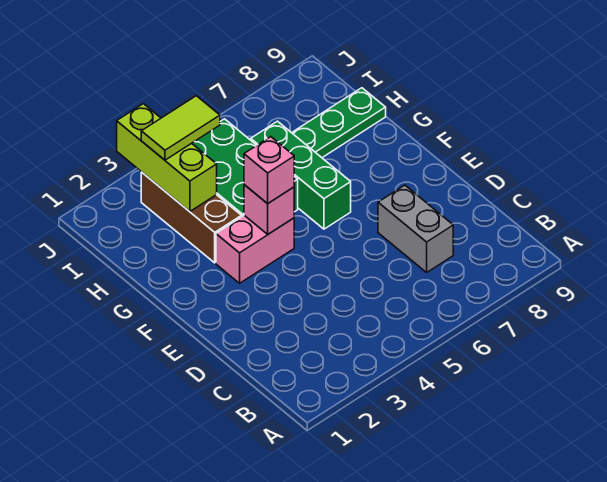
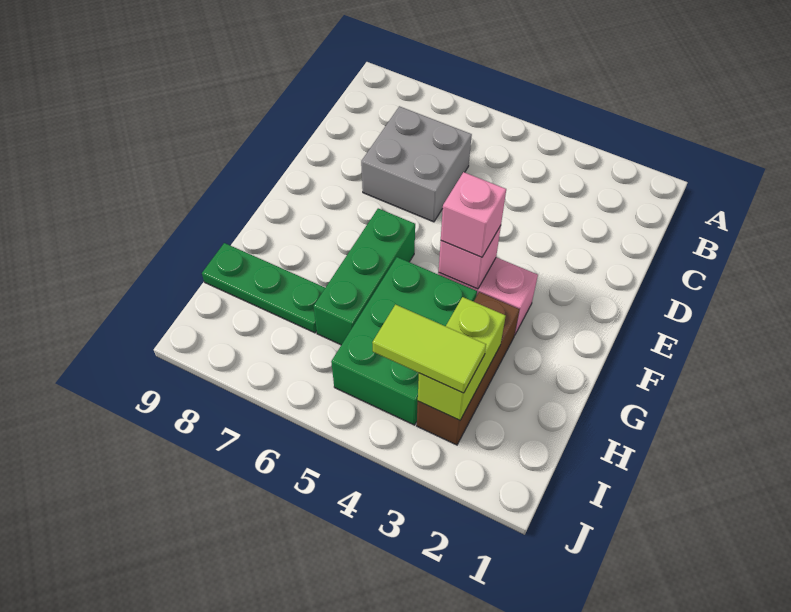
grey brick C7:D7 level 1 -> grey brick C6:D7 level 1
lime brick H3:J3 level 2 -> lime brick H3:I3 level 2

